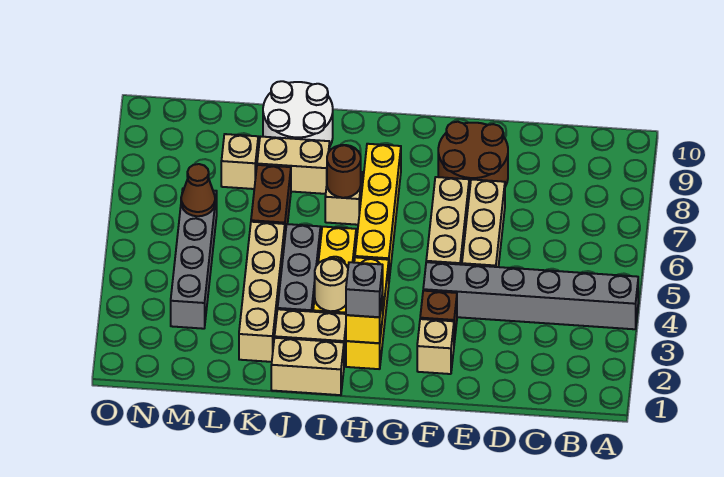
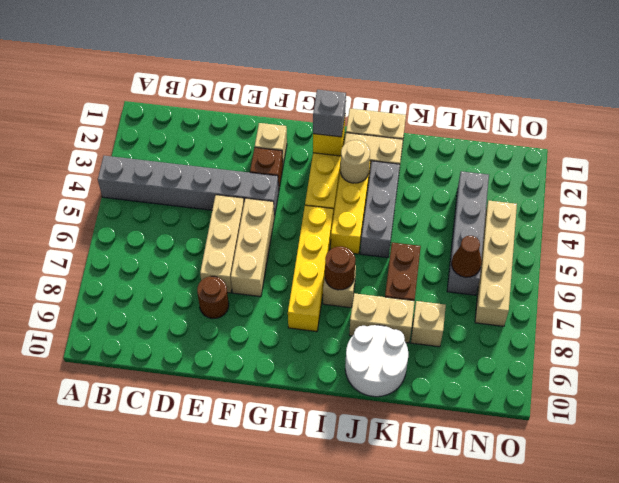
brown round brick E8:F9 level 1 -> brown round brick E8 level 1
tan brick K2:K5 level 1 -> tan brick N4:N7 level 1

